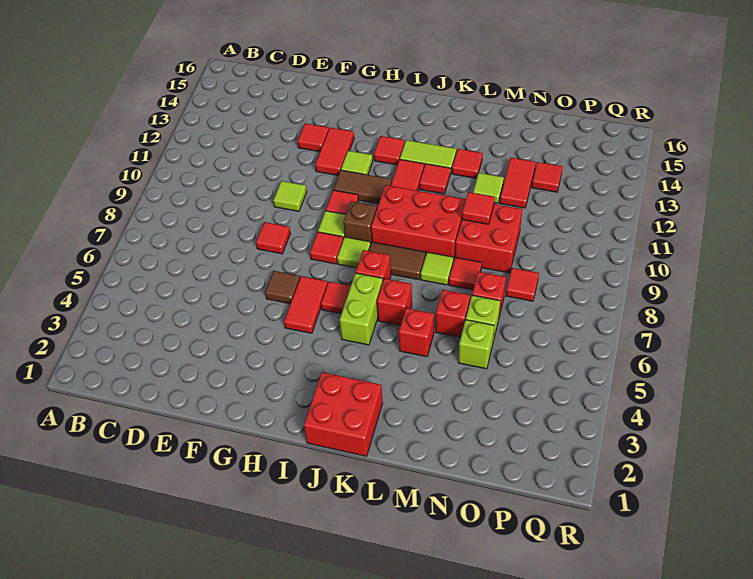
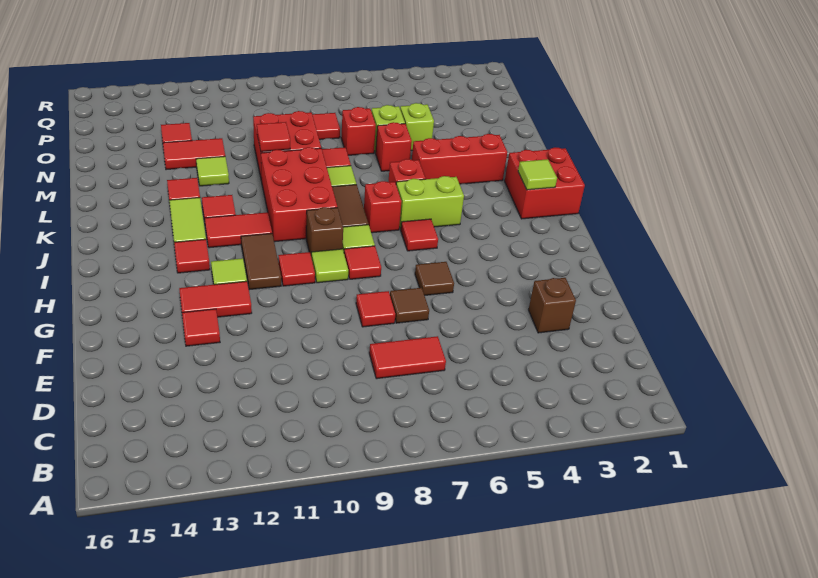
none -> brown brick E3 level 1
none -> brown tile F7 level 1
lime tile F10 level 1 -> lime tile J2 level 2
red tile H5:H6 level 1 -> red tile D7:D8 level 1
red brick L5 level 1 -> red brick L3:L5 level 1

